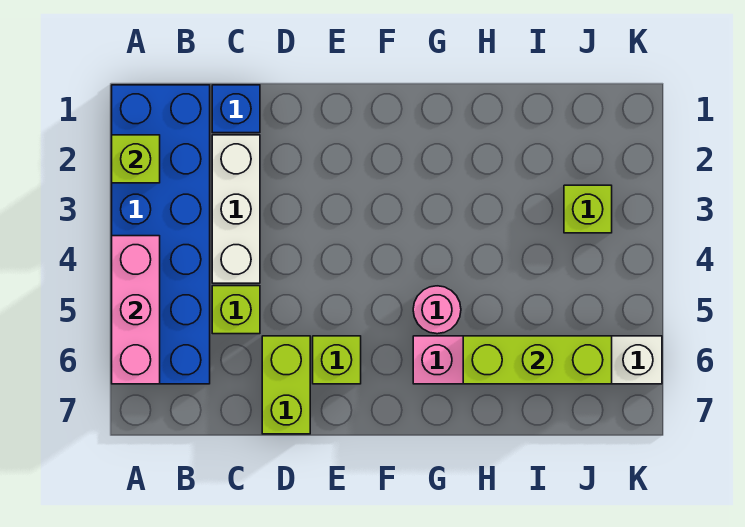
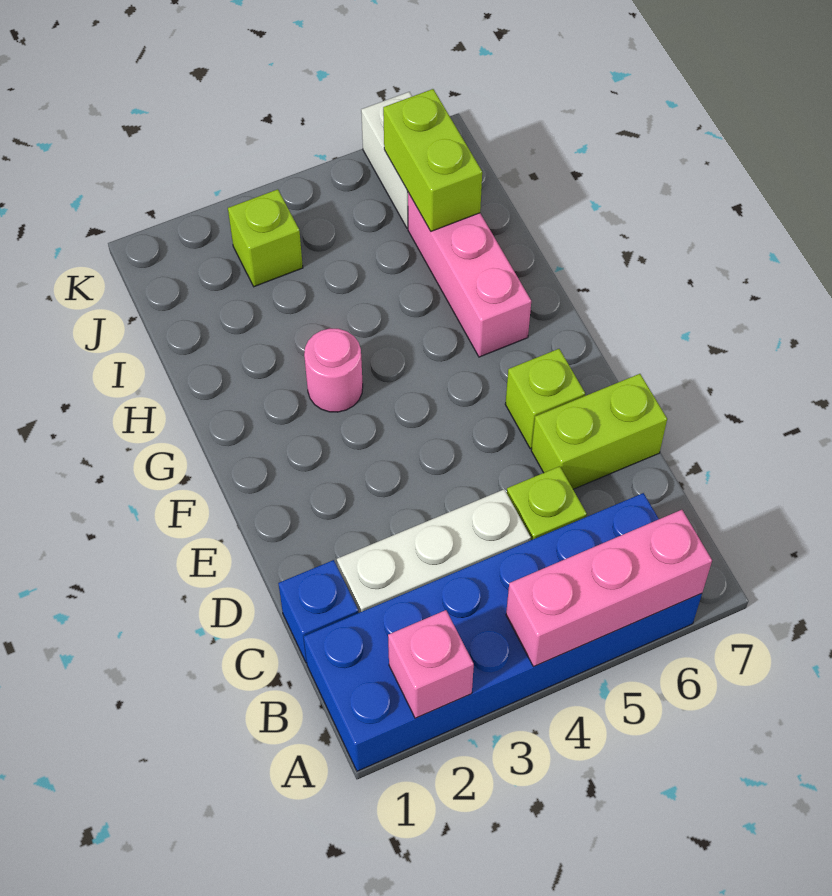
lime brick A2 level 2 -> pink brick A2 level 2
pink round brick G5 level 1 -> pink round brick G3 level 1
lime brick H6:J6 level 2 -> lime brick I6:J6 level 2

